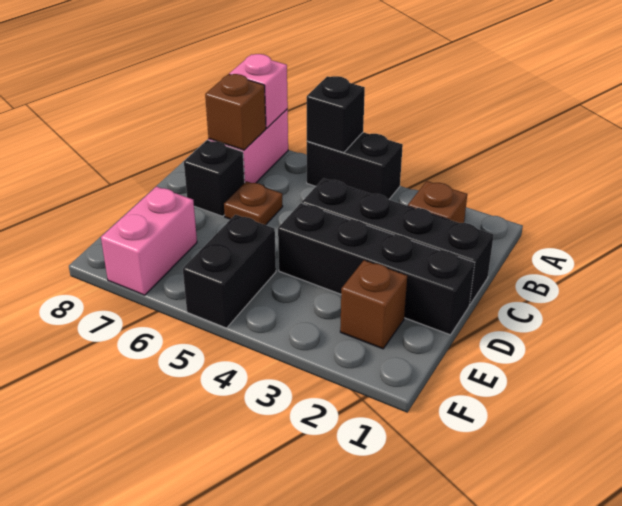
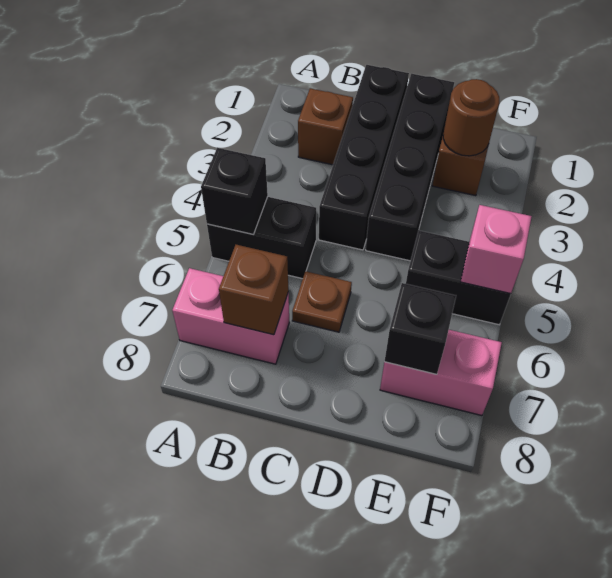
black brick A4:A5 level 1 -> black brick A5:B5 level 1
pink brick A7 level 2 -> pink brick F5 level 2
black brick C7 level 1 -> black brick E7 level 2
none -> brown round brick E2 level 2

